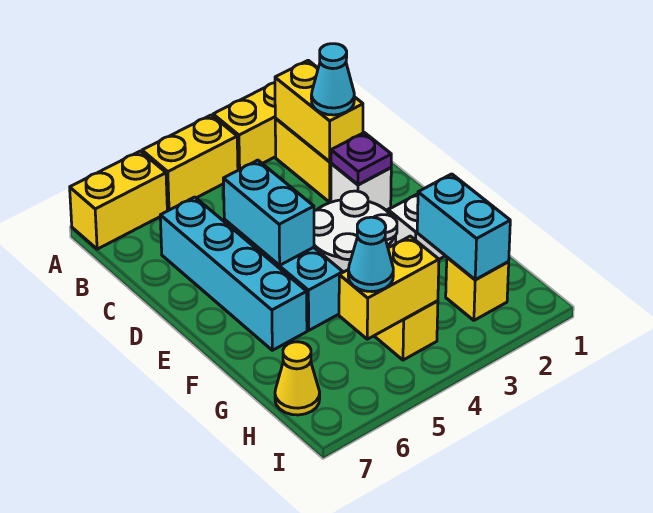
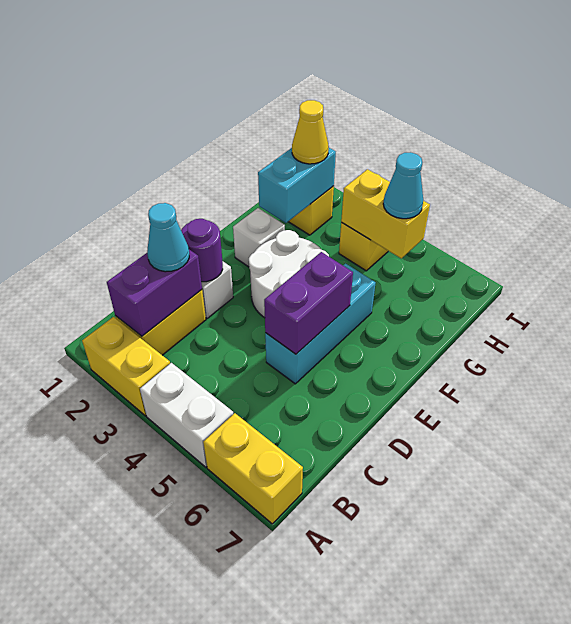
yellow brick A4:A5 level 1 -> white brick A4:A5 level 1
yellow brick B2:C2 level 2 -> purple brick B2:C2 level 2
cyan brick C6:F6 level 1 -> none
purple plate D2 level 2 -> purple round brick D2 level 2
cyan brick D5:E5 level 2 -> purple brick D5:E5 level 2
yellow cone H7 level 1 -> yellow cone H2 level 3

